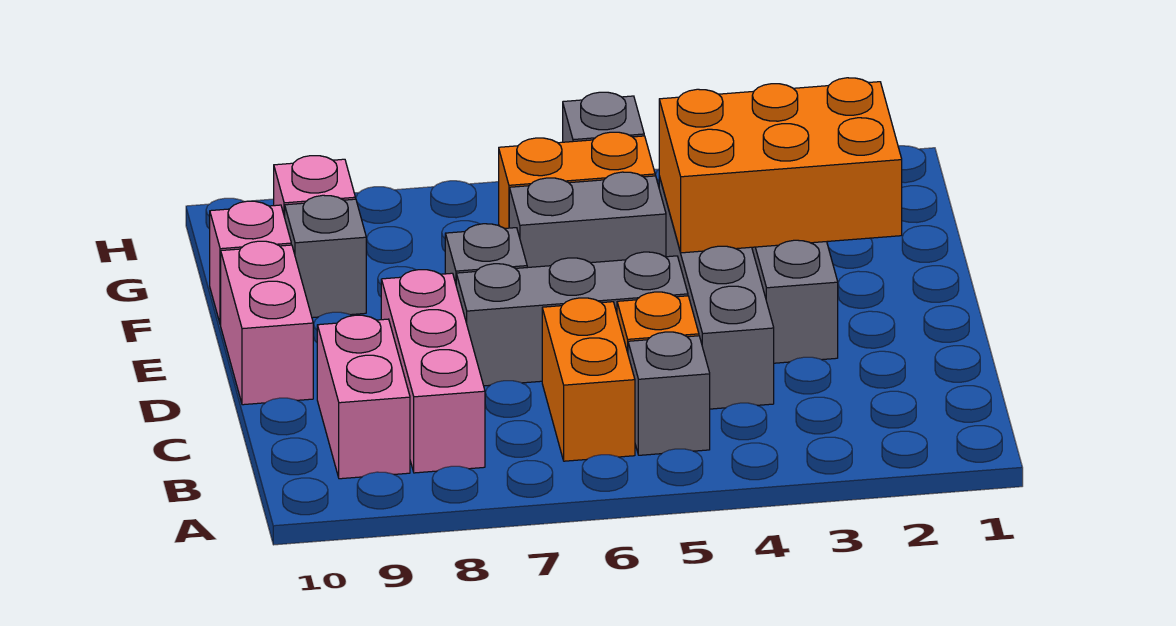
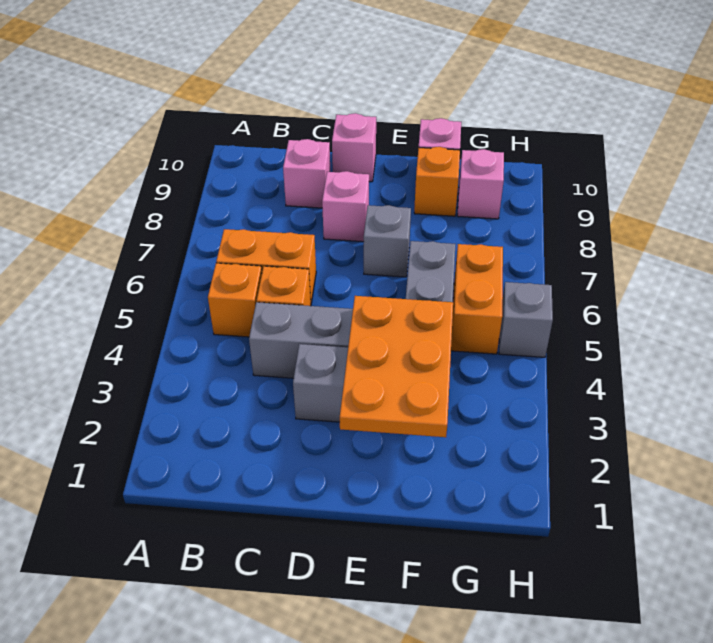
grey brick B5 level 1 -> orange brick B5 level 1
pink brick B8:D8 level 1 -> pink brick D8 level 1
pink brick B9:C9 level 1 -> pink brick C9 level 1
grey brick D5:D7 level 1 -> none
pink brick D10:E10 level 1 -> pink brick D10 level 1
orange brick E2:F4 level 2 -> orange plate E2:F4 level 2
grey brick F9 level 1 -> orange brick F9 level 1

